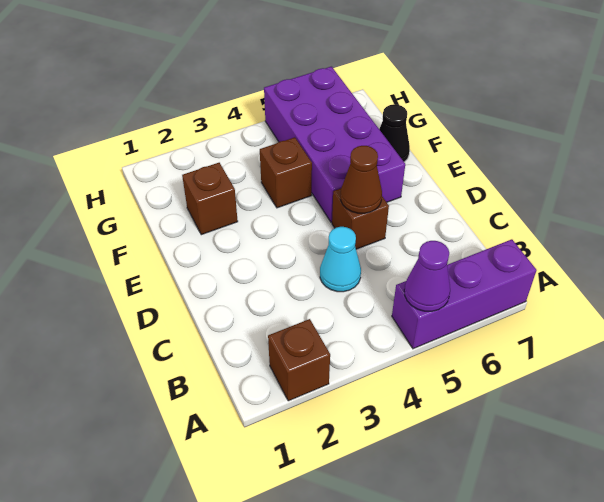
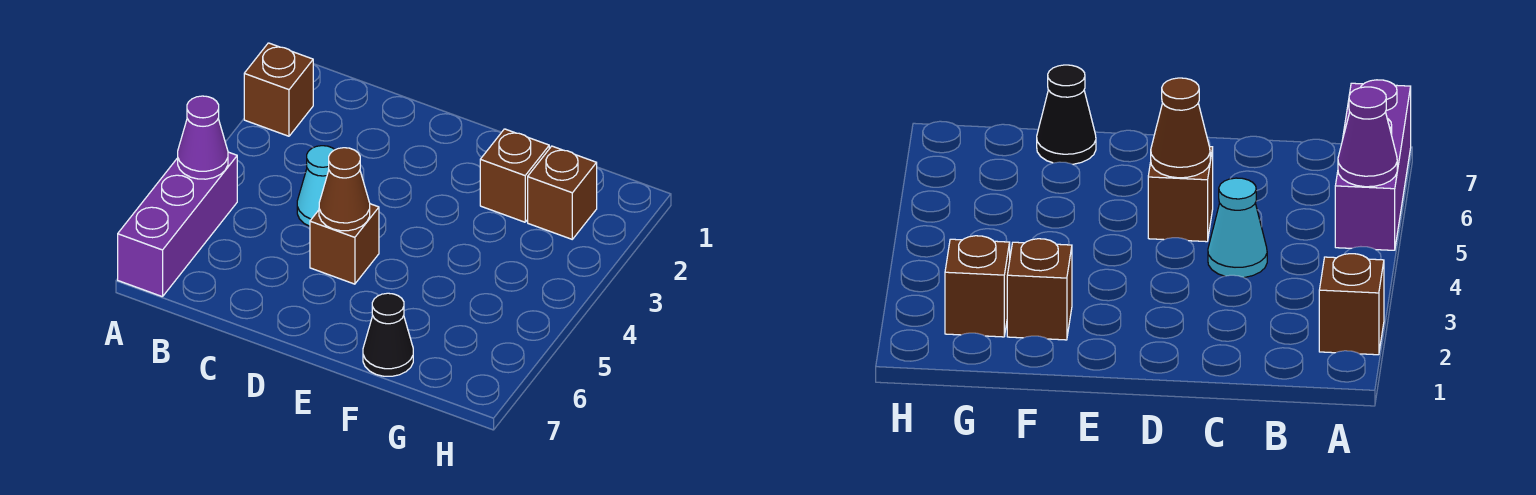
purple brick E5:H6 level 1 -> none
brown brick F4 level 1 -> brown brick G2 level 1

